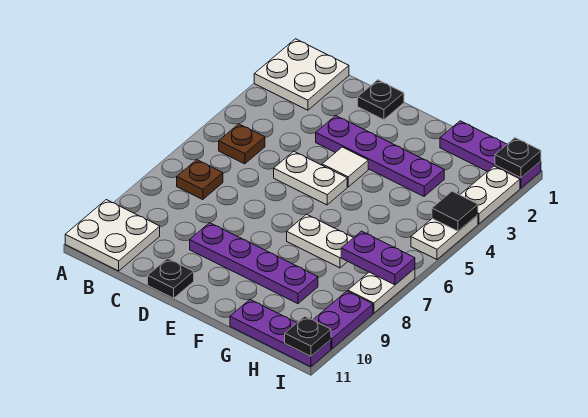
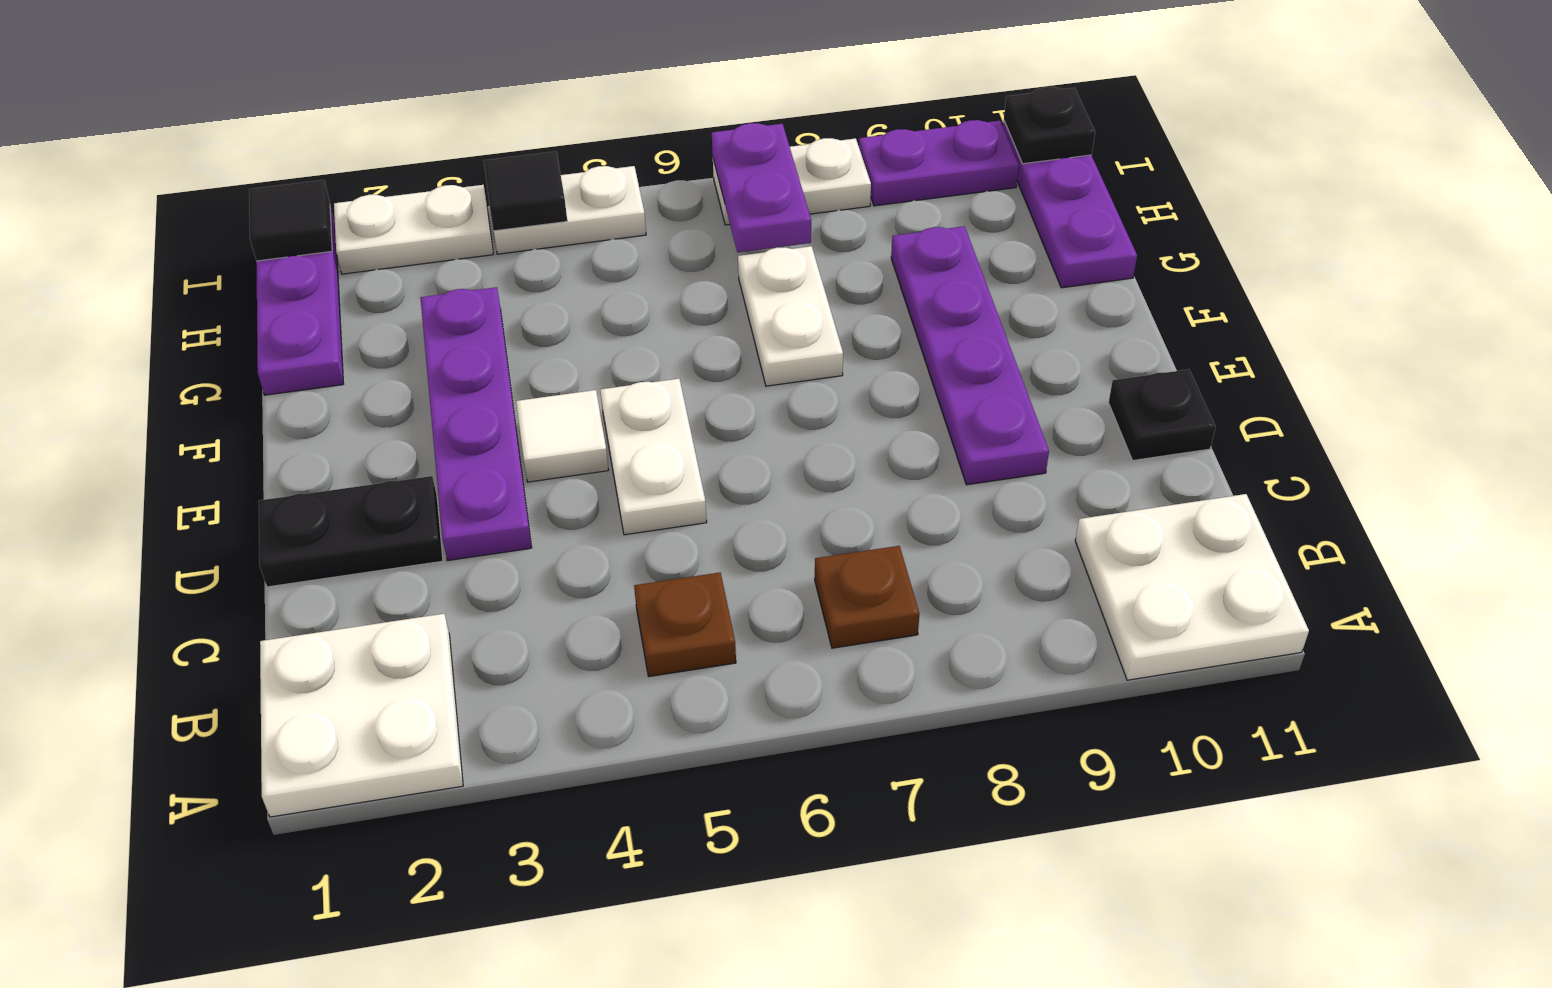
black plate D1 level 1 -> black plate D1:D2 level 1
black plate I1 level 2 -> black tile I1 level 2

